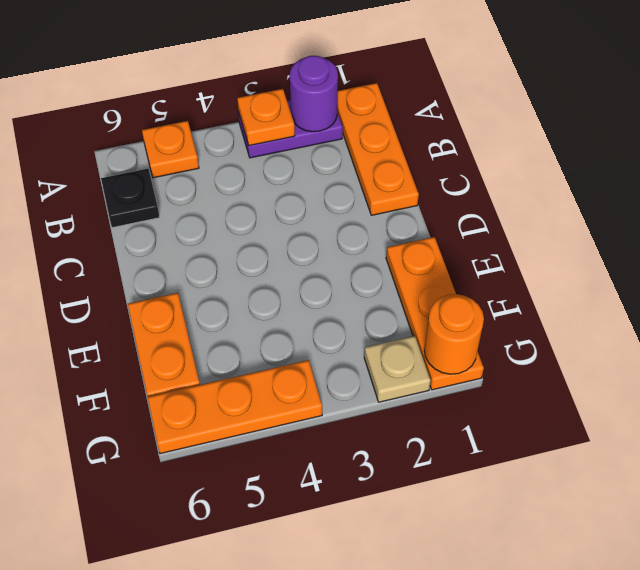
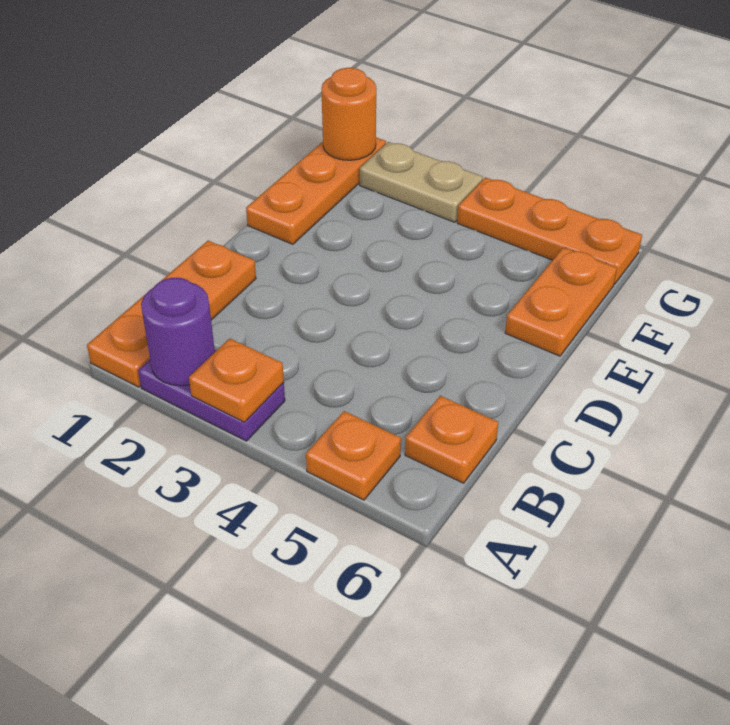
black plate B6 level 1 -> orange plate B6 level 1
tan plate G2 level 1 -> tan plate G2:G3 level 1

